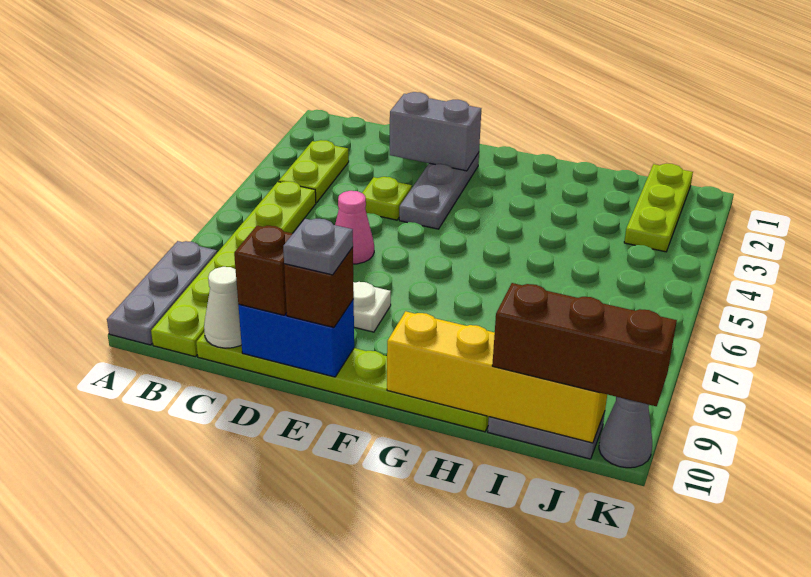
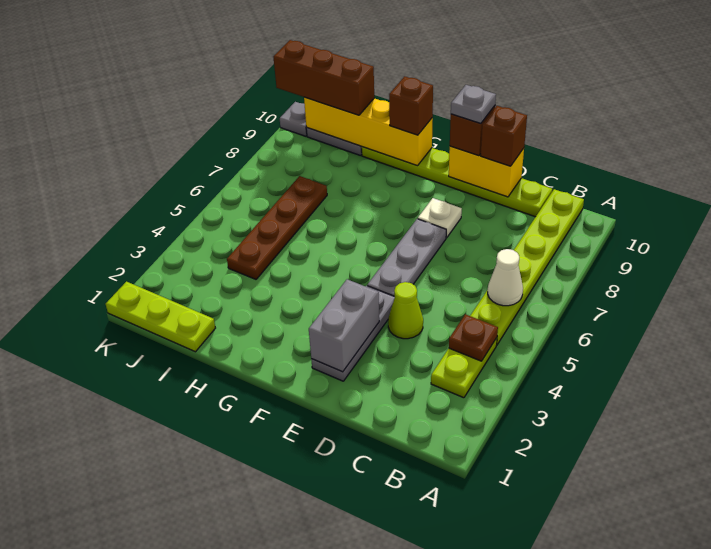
grey plate A8:A10 level 1 -> grey plate E5:E7 level 1
none -> brown plate B4 level 2
white cone C10 level 2 -> white cone B6 level 2
grey brick D2:E2 level 2 -> grey brick E2:E3 level 2
lime plate D4 level 1 -> lime cone D4 level 1
pink cone D6 level 1 -> none
blue brick D10:E10 level 2 -> yellow brick D10:E10 level 2
none -> brown brick G10 level 3
none -> brown plate I4:I7 level 1
lime plate J1:J3 level 1 -> lime plate I1:K1 level 1
grey cone K10 level 1 -> grey plate K10 level 1

